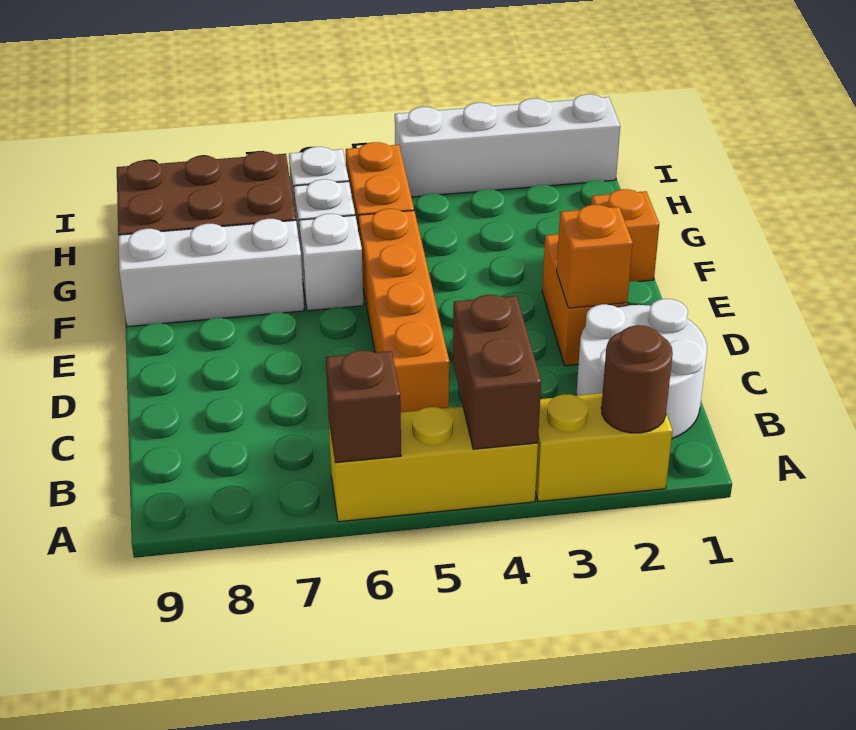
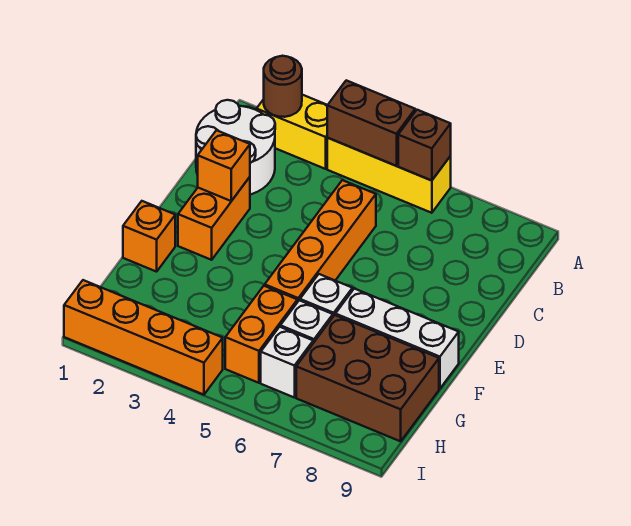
brown brick A4:B4 level 2 -> brown brick A4:A5 level 2
white brick I1:I4 level 1 -> orange brick I1:I4 level 1

